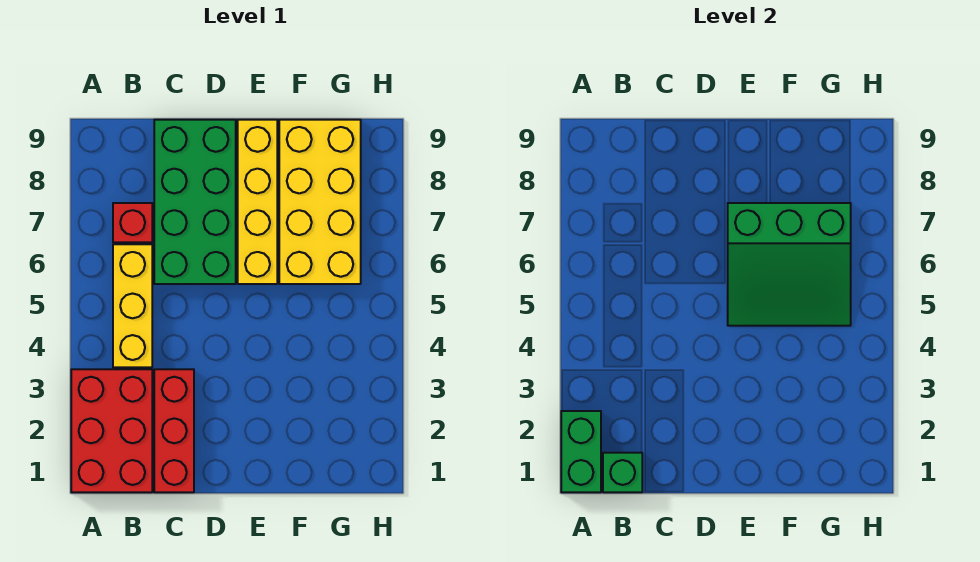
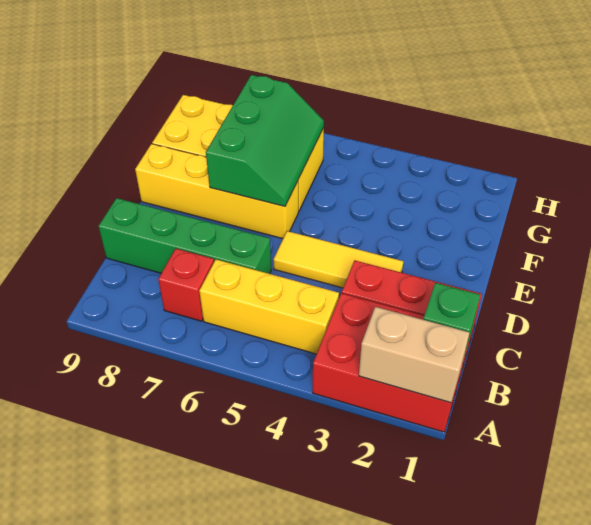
green brick A1:A2 level 2 -> tan brick A1:A2 level 2
green brick C6:D9 level 1 -> green brick C6:C9 level 1
none -> yellow tile D3:D5 level 1
green slope E5:G7 level 2 top 7 -> green slope E6:G7 level 2 top 7

